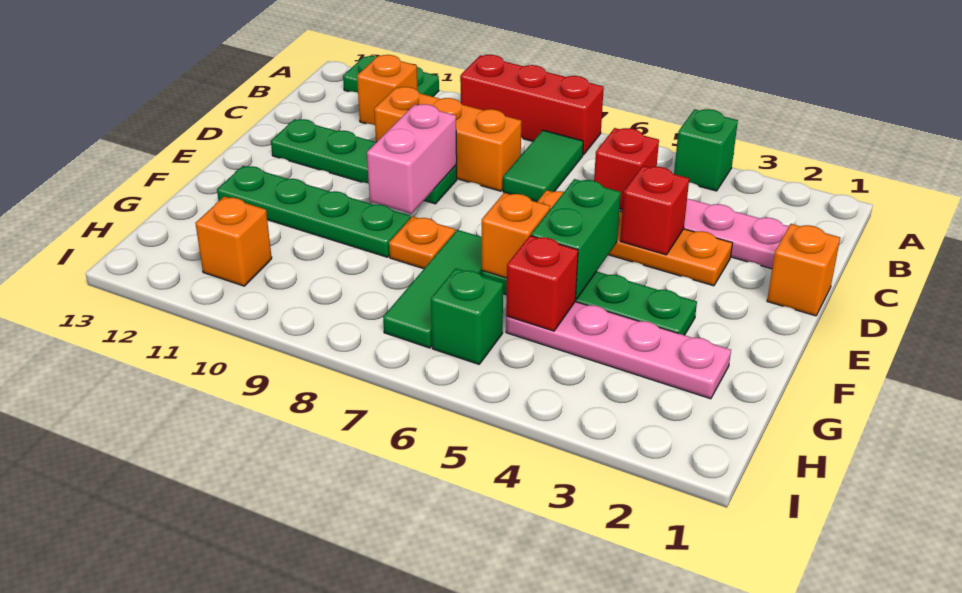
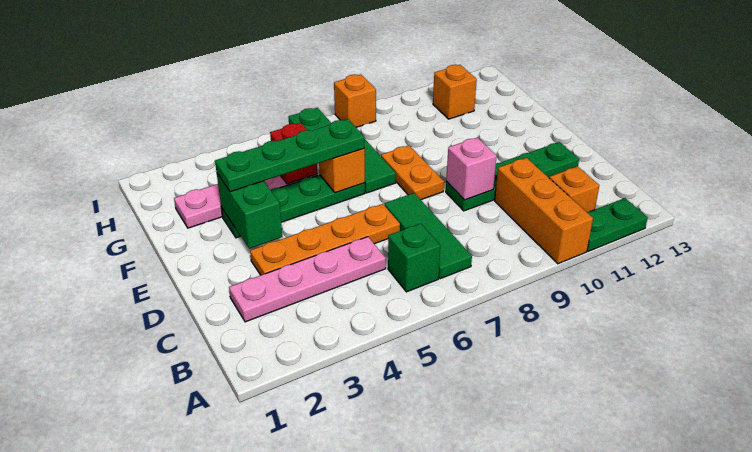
green brick A4 level 1 -> green brick B6 level 1
red brick A7:A9 level 1 -> none
green tile B7:C7 level 1 -> green tile B7:D7 level 1
red brick C5 level 2 -> none
orange brick C8:C10 level 1 -> orange brick A10:C10 level 1
orange brick D1 level 1 -> orange brick I8 level 1
red brick D4 level 2 -> none
pink brick D9:E9 level 2 -> pink brick D9 level 2
green brick E5:F5 level 2 -> green brick E3:F3 level 2
orange plate F8 level 1 -> orange plate E8:F8 level 1
green plate F9:F12 level 1 -> green plate F3:F6 level 3

